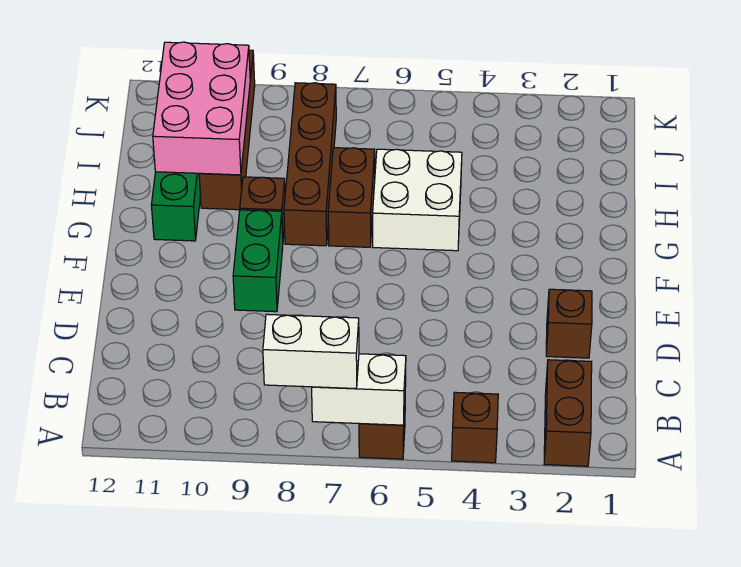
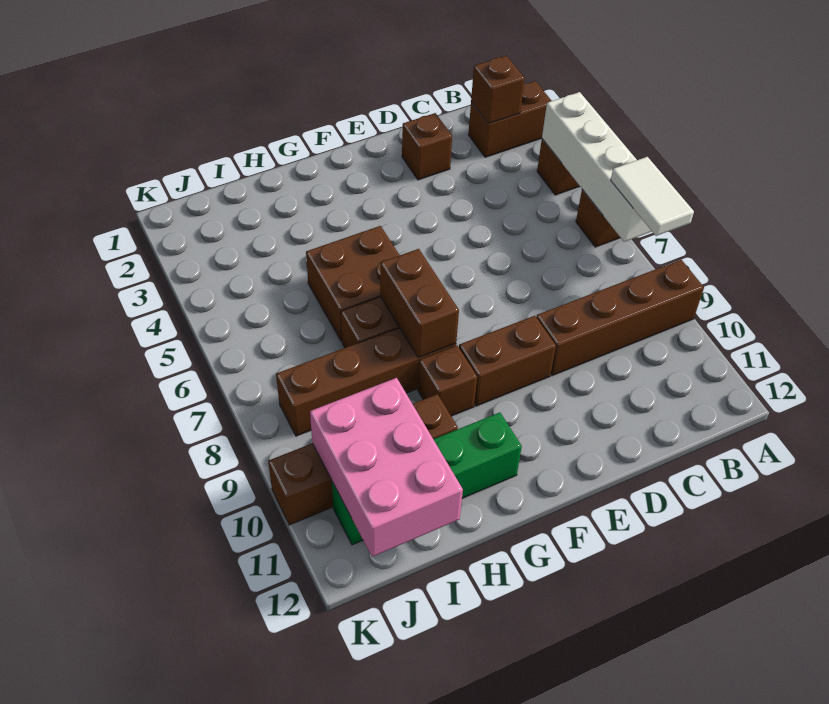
white brick A6:A7 level 2 -> white brick A4:A7 level 2
white brick A7:A8 level 3 -> white tile A7:A8 level 3
none -> brown brick A9:D9 level 1
none -> brown brick B2 level 2
green brick E9:F9 level 1 -> brown brick E9:F9 level 1
white brick G5:H6 level 1 -> brown brick G5:H6 level 1
none -> brown brick G7:G8 level 2
pink brick H10:J11 level 2 -> pink brick I10:J12 level 2

